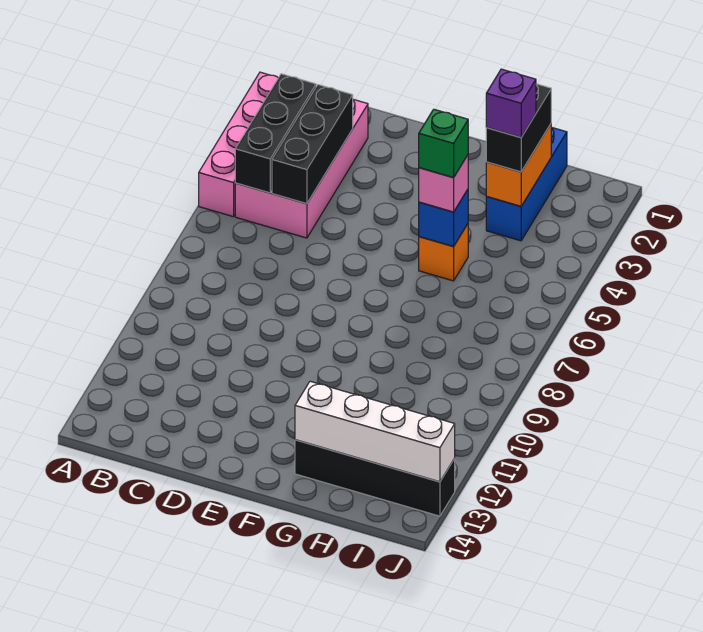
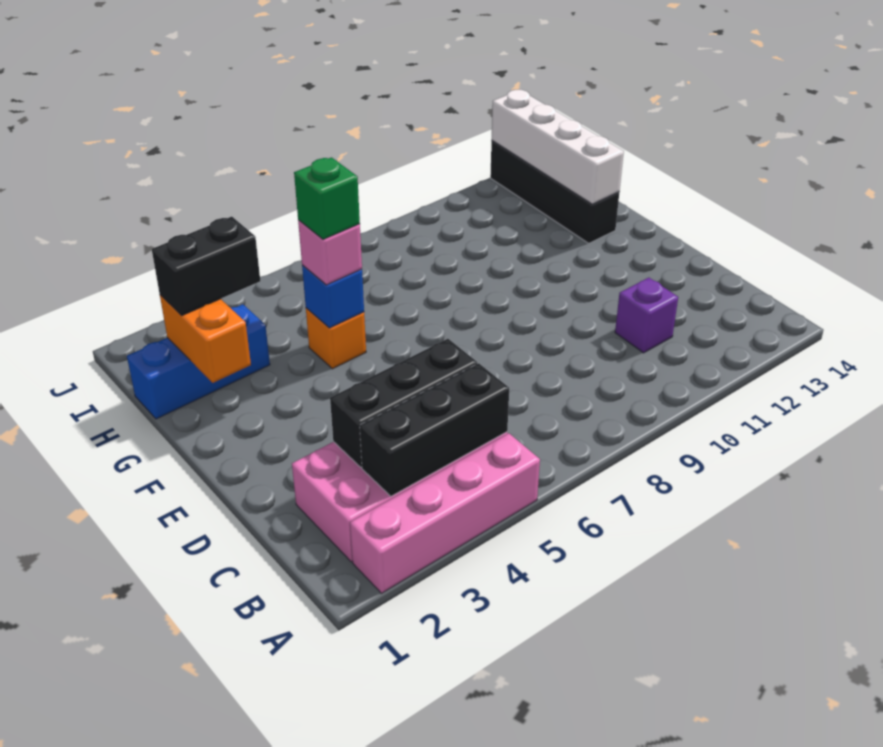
orange brick H2:H3 level 2 -> orange brick G2:H2 level 2
purple brick H3 level 4 -> purple brick C11 level 1

